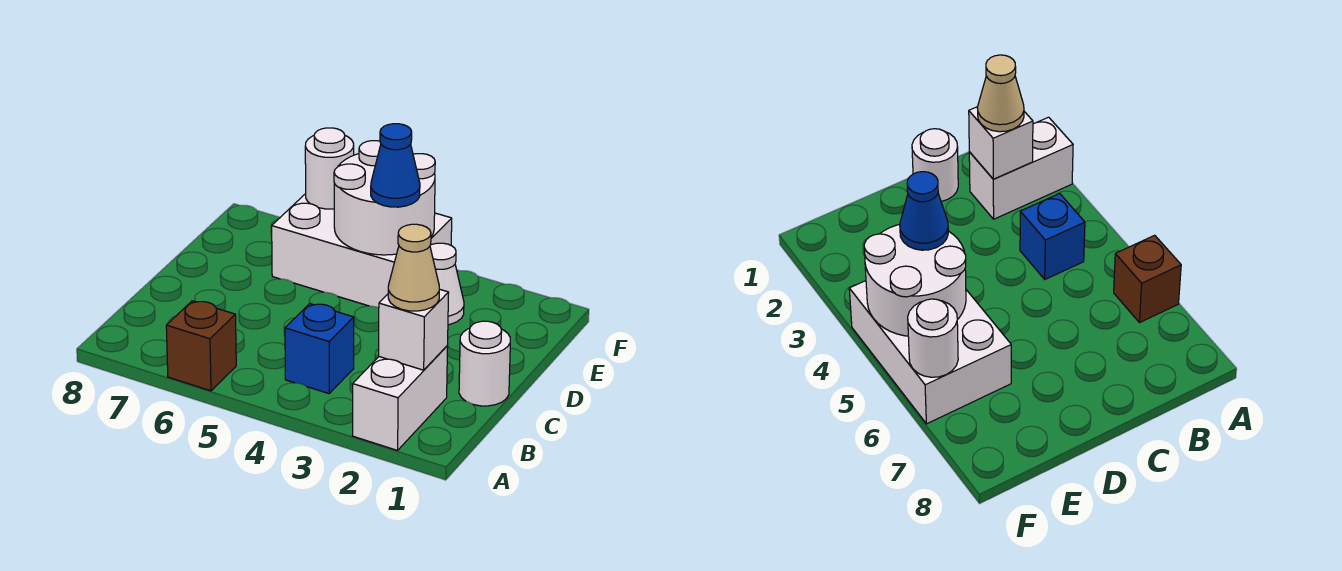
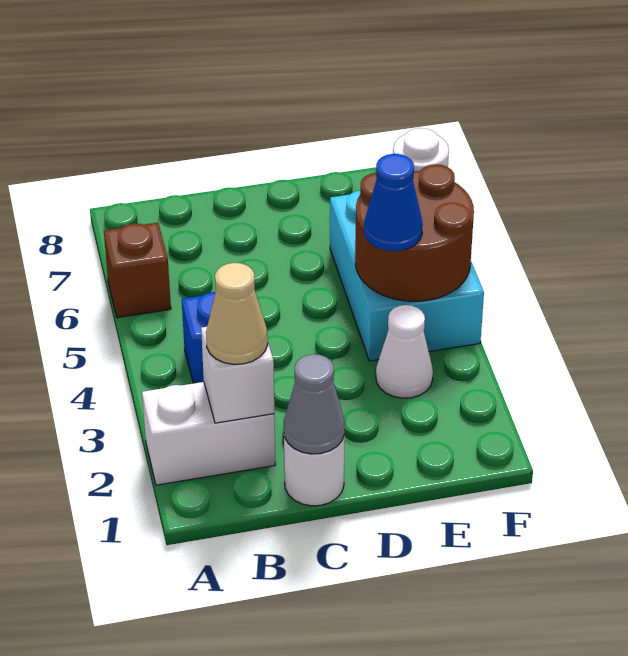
none -> grey cone C1 level 2
white brick E4:F6 level 1 -> cyan brick E4:F6 level 1
white round brick E4:F5 level 2 -> brown round brick E4:F5 level 2

